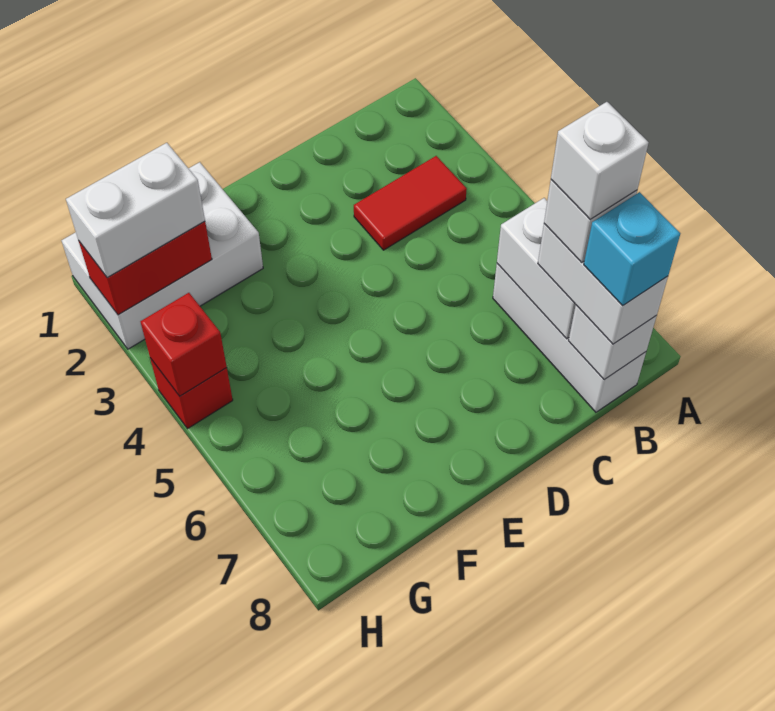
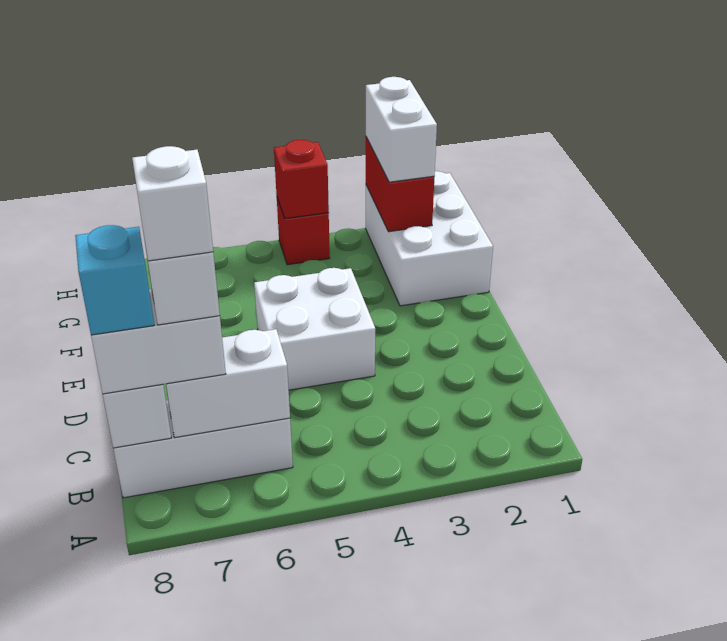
red tile B3:C3 level 1 -> none
none -> white brick D4:E5 level 1

